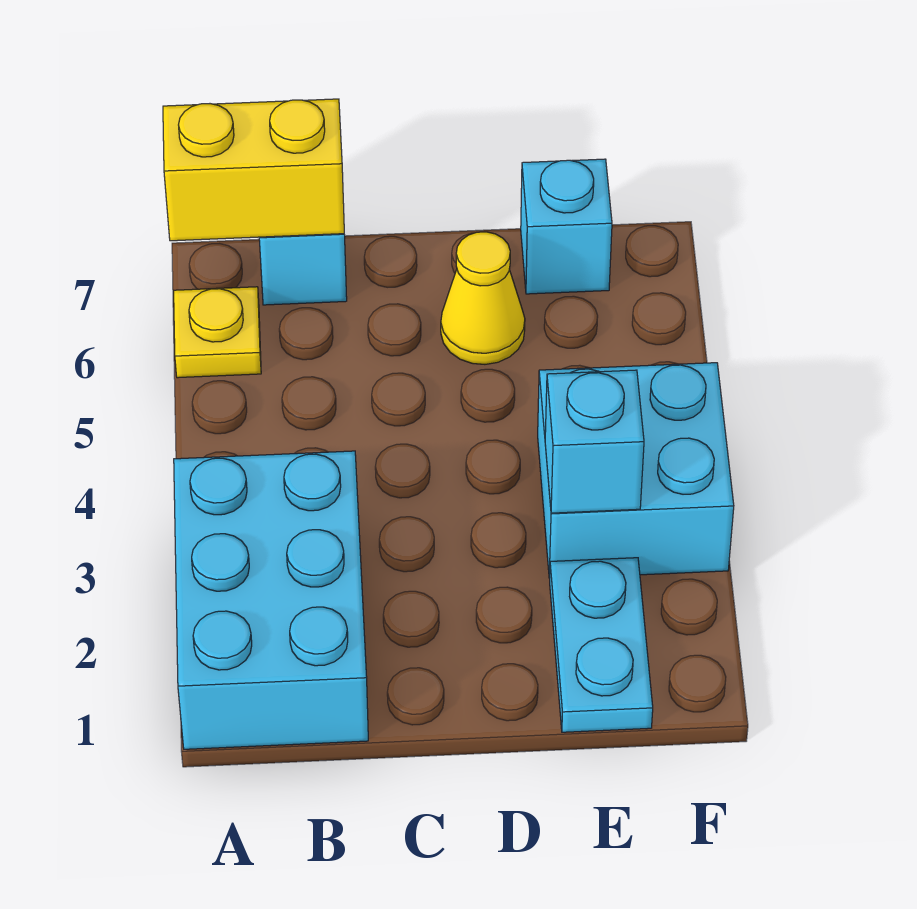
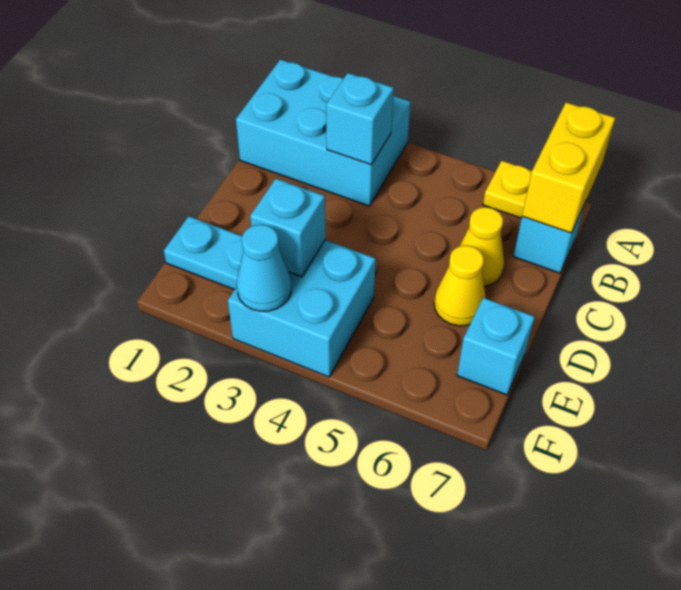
none -> cyan brick B3 level 2
none -> yellow cone C6 level 1
none -> cyan cone F3 level 2

